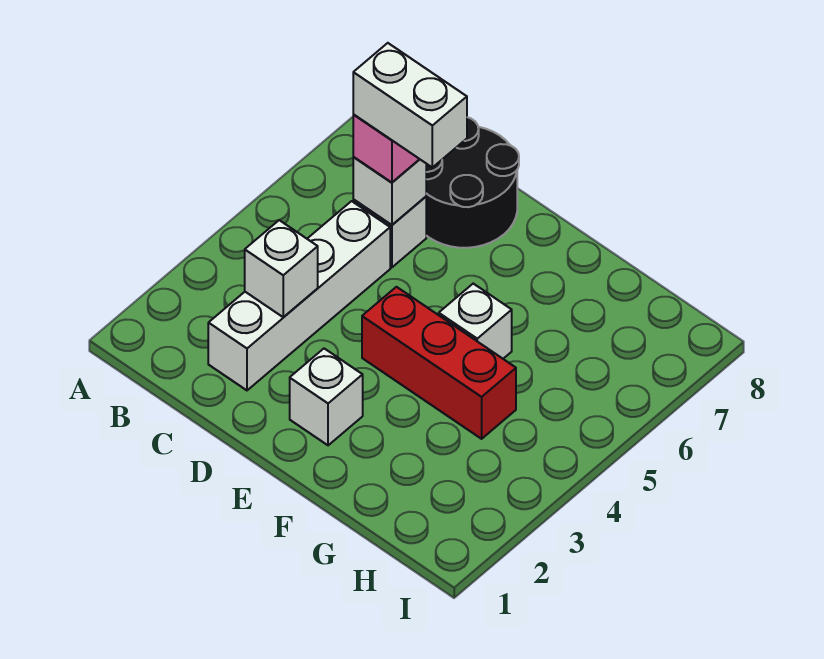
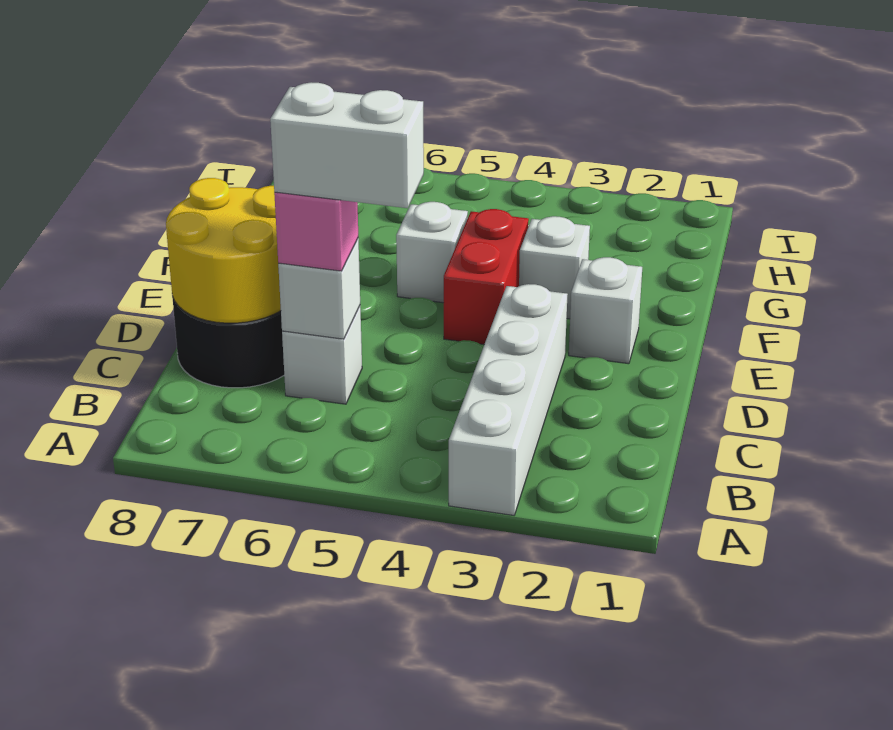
white brick C2:C5 level 1 -> white brick A3:D3 level 1
white brick C3 level 2 -> white brick F3 level 1
white brick C6:D6 level 4 -> white brick C5:C6 level 4
none -> yellow round brick C7:D8 level 2
red brick E4:G4 level 1 -> red brick E4:F4 level 1

